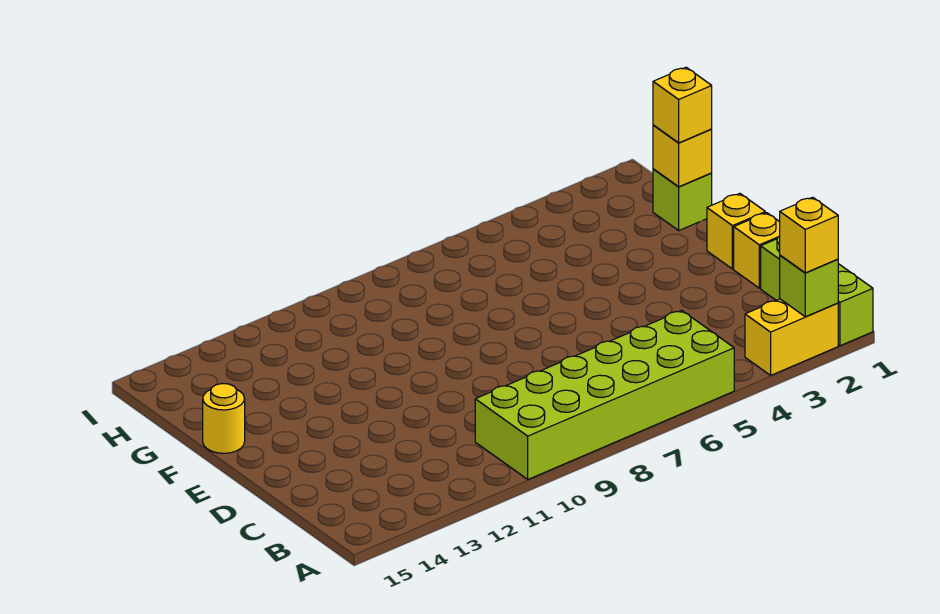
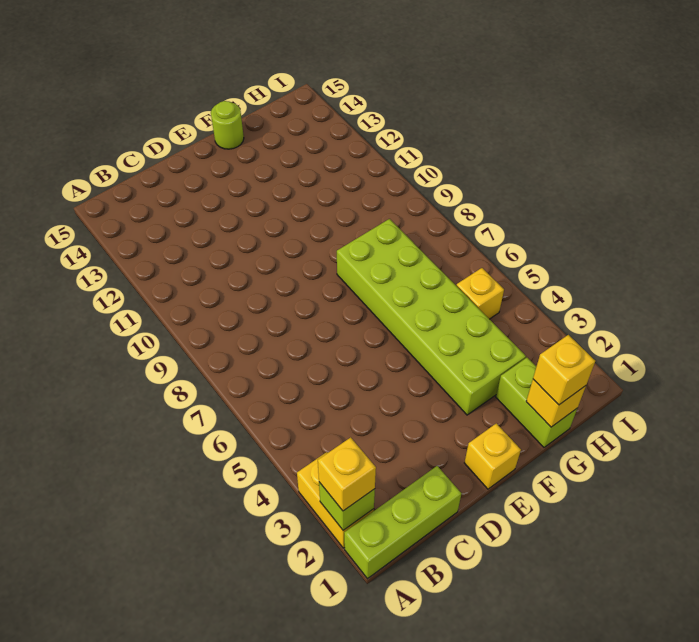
lime brick A5:B10 level 1 -> lime brick F3:G8 level 1
yellow brick D1 level 1 -> yellow brick H5 level 1
yellow round brick F15 level 1 -> lime round brick F15 level 1
lime brick G1 level 1 -> lime brick G1:G2 level 1

